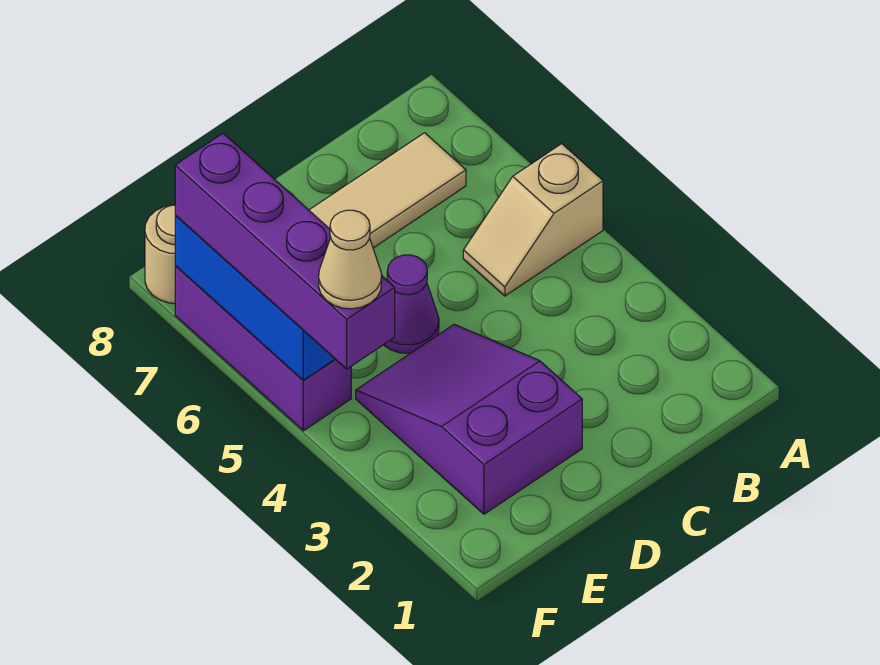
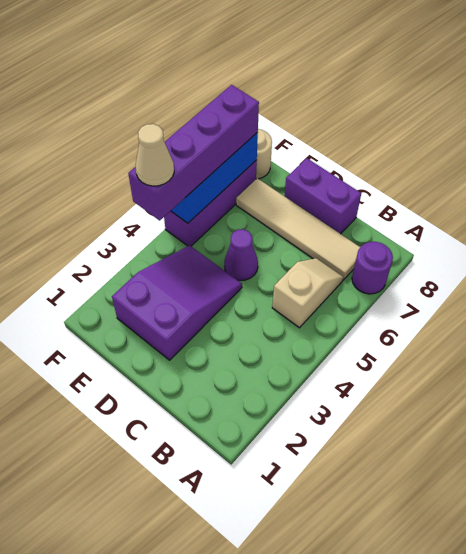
tan slope A5:B5 level 1 top A -> tan slope B5:B6 level 1 top 5
none -> purple round brick A7 level 1
none -> purple brick C8:D8 level 1

